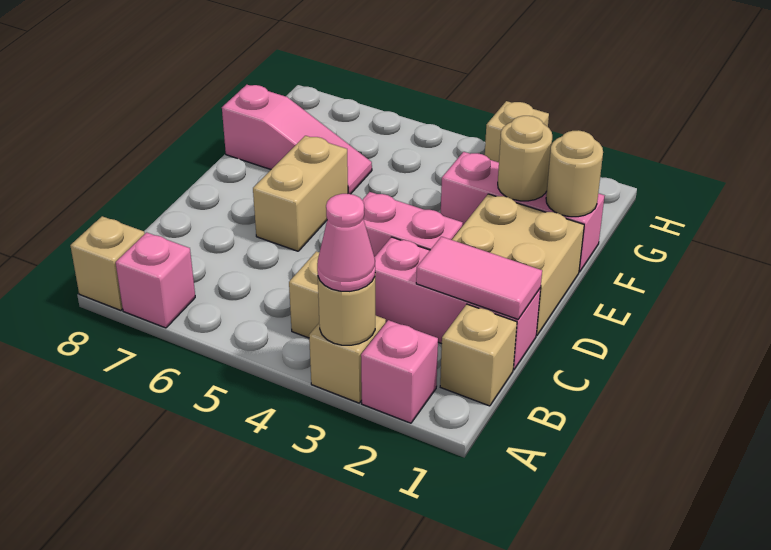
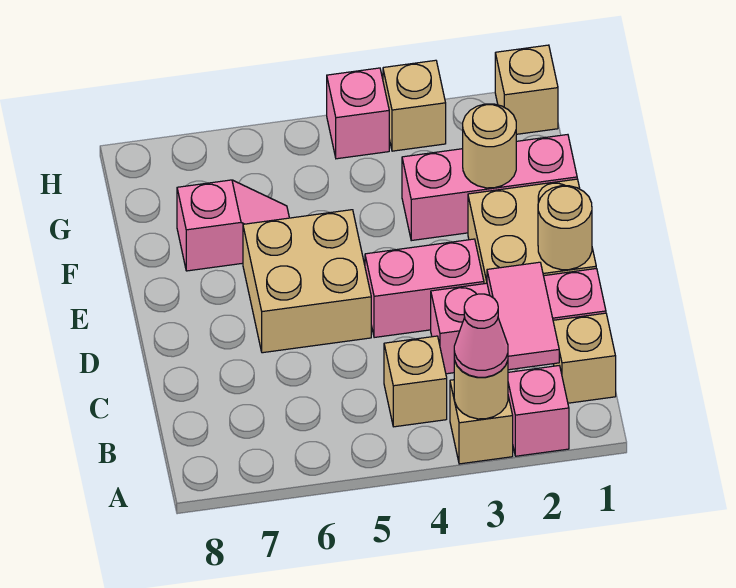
pink brick A7 level 1 -> pink brick H4 level 1
tan brick A8 level 1 -> tan brick H1 level 1
pink tile C1:C2 level 2 -> pink tile B2:C2 level 2
tan brick D6:E6 level 1 -> tan brick D5:E6 level 1
tan round brick F1 level 2 -> tan round brick D1 level 2
pink slope F6:F8 level 1 top 8 -> pink slope F6:F7 level 1 top 7

